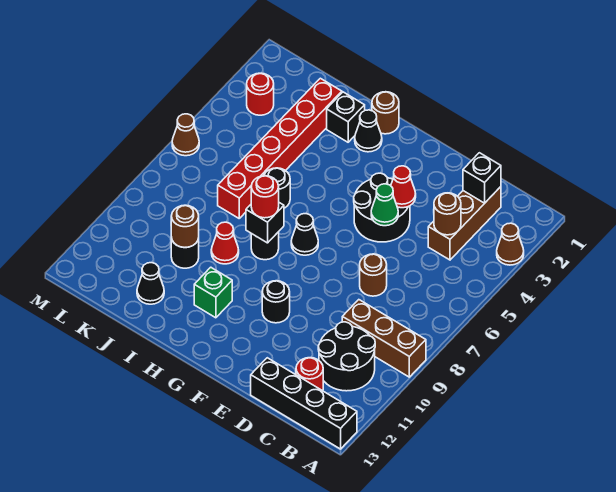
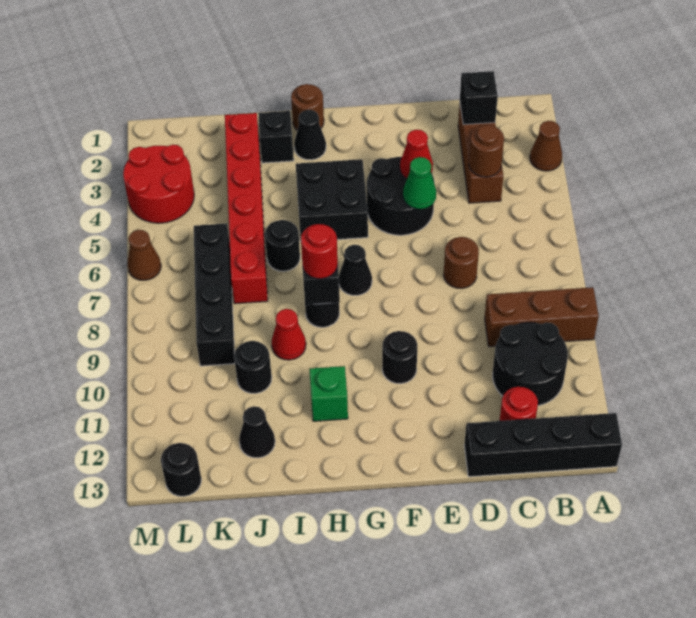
none -> black brick G4:H5 level 1
brown round brick J10 level 2 -> none
none -> black brick K6:K9 level 1
red round brick L3 level 1 -> red round brick L3:M4 level 1
none -> black round brick L13 level 1

